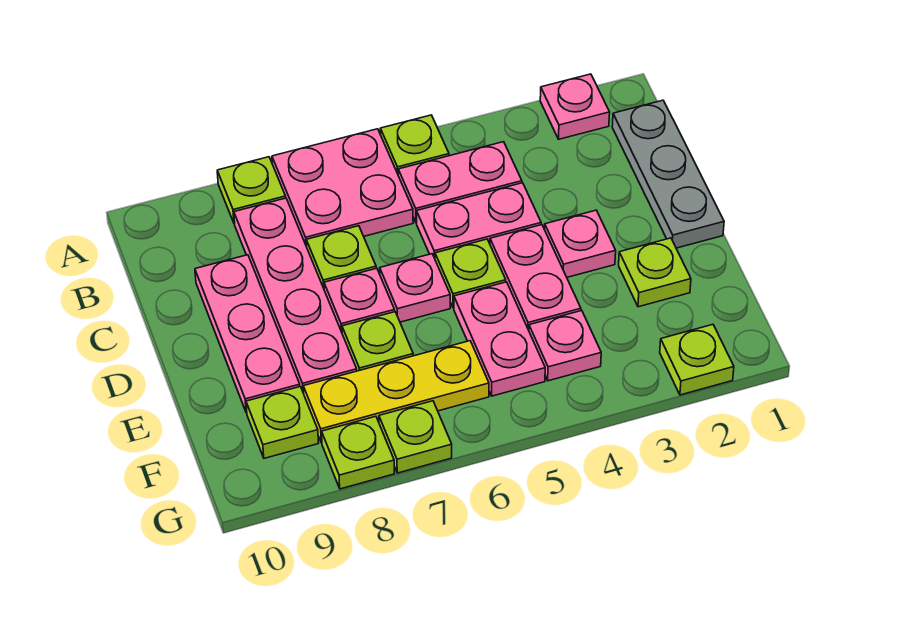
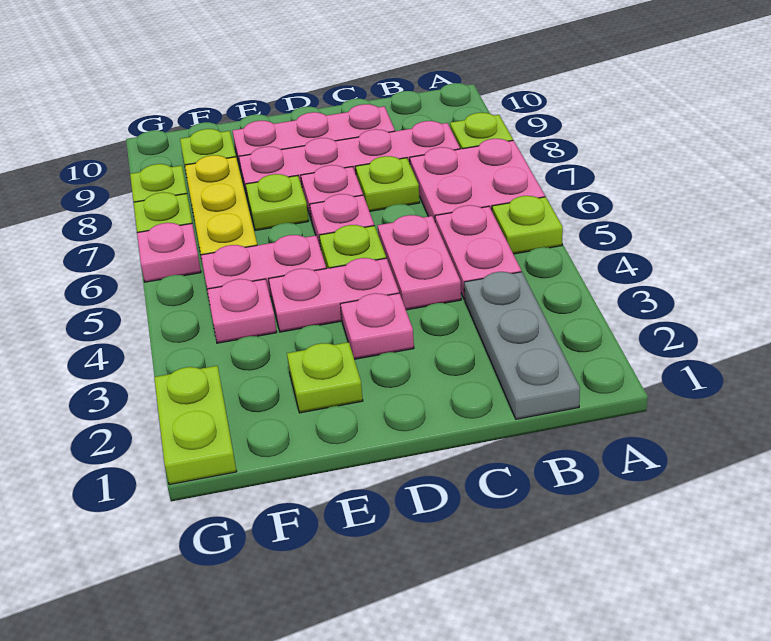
pink plate A2 level 1 -> pink plate G6 level 1
grey plate B1:D1 level 1 -> grey plate B1:B3 level 1
lime plate G2 level 1 -> lime plate G1:G2 level 1

